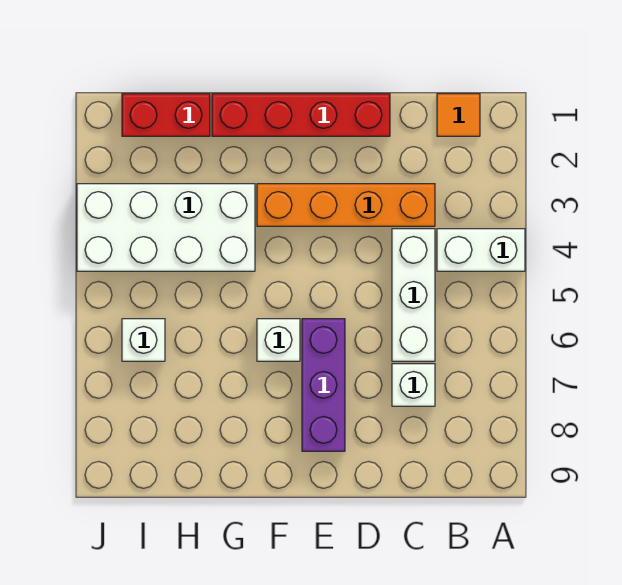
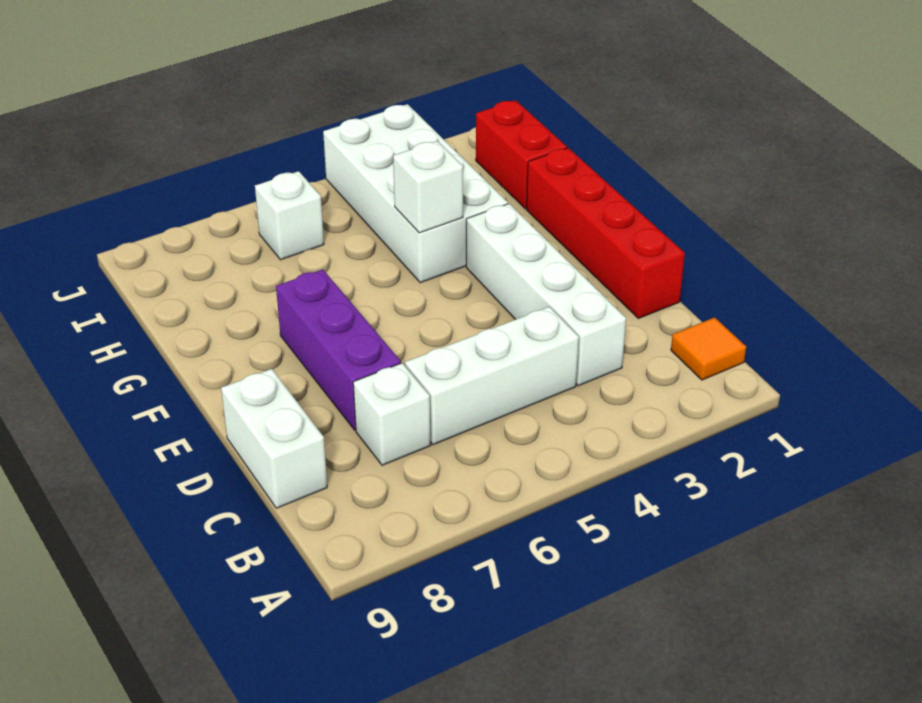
white brick A4:B4 level 1 -> white brick C9:D9 level 1
orange brick C3:F3 level 1 -> white brick C3:F3 level 1
purple brick E6:E8 level 1 -> purple brick D7:F7 level 1
white brick F6 level 1 -> white brick G4 level 2

